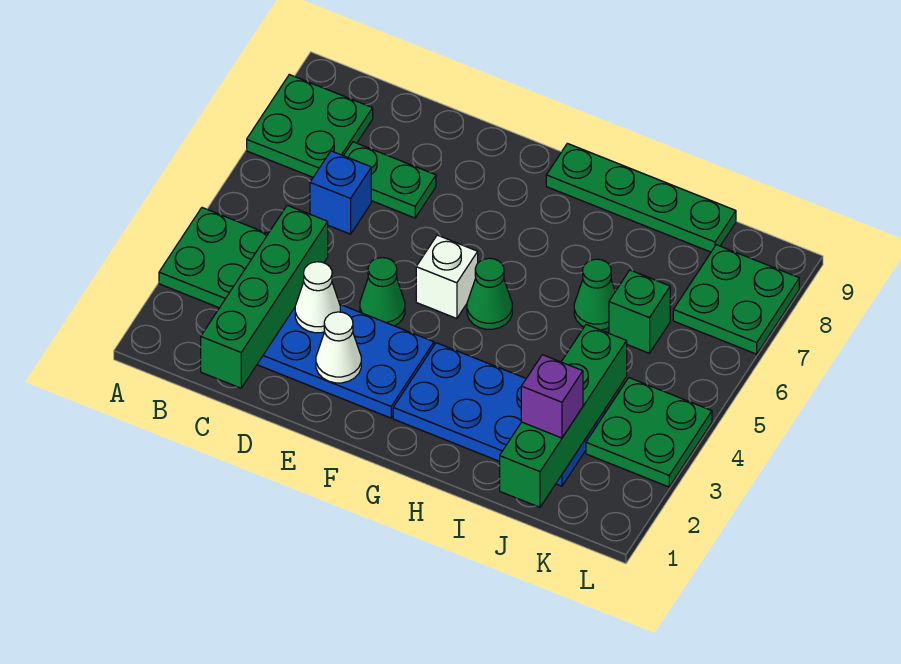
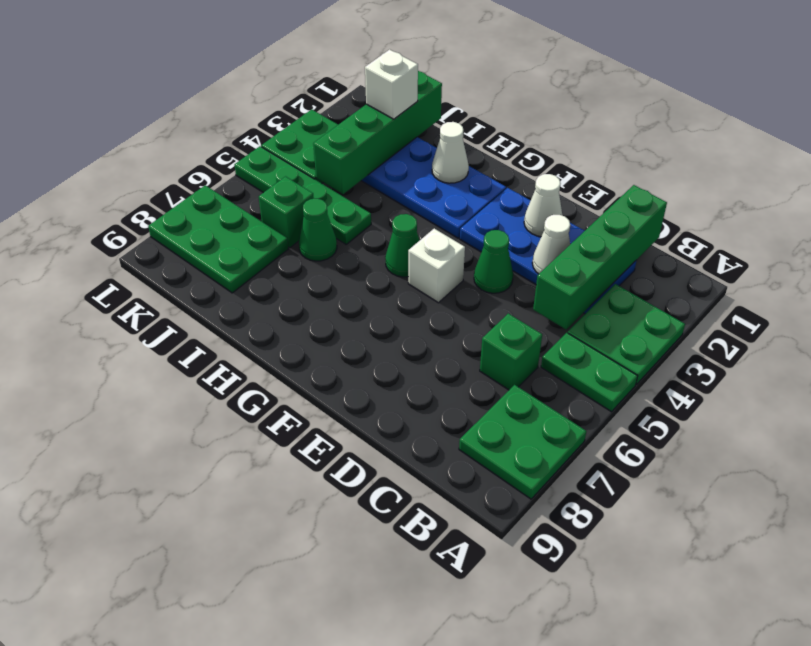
blue brick C6 level 1 -> green brick C6 level 1
green plate C7:D7 level 1 -> green plate A5:B5 level 1
green plate G9:J9 level 1 -> green plate I5:L5 level 1
none -> white cone H2 level 2
purple brick J2 level 3 -> white brick J2 level 3
green plate K7:L8 level 1 -> green plate J7:L8 level 1

